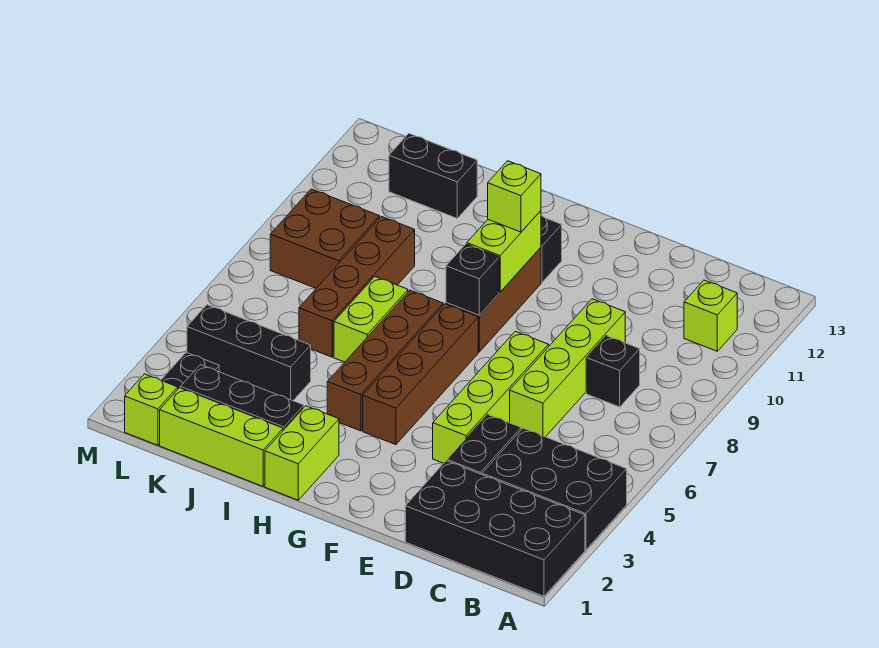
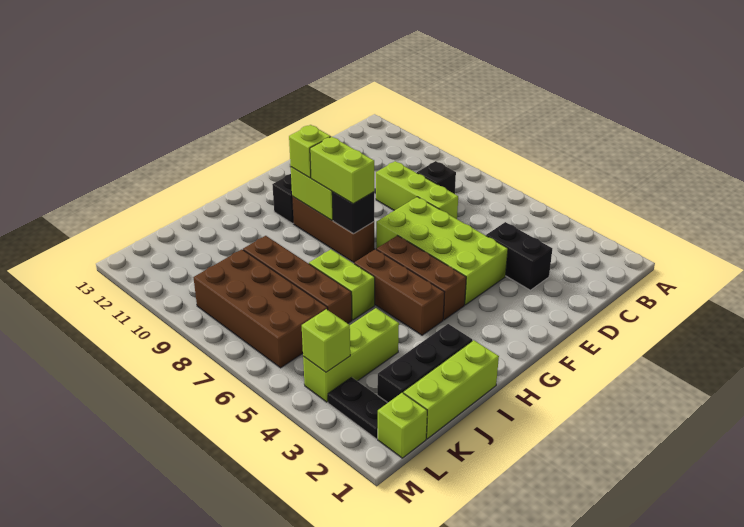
black brick A1:D2 level 1 -> none
black brick A3:C4 level 1 -> none
lime brick B11 level 1 -> lime brick L4 level 2
lime brick D6:D9 level 1 -> lime brick D7:D9 level 1
lime brick E4:E7 level 1 -> lime brick E4:F7 level 1
brown brick G4:G7 level 1 -> brown brick G4:G6 level 1
lime brick H1:H2 level 1 -> lime brick G8:G9 level 3
brown brick H4:H7 level 1 -> brown brick H4:H6 level 1
black brick J4:L4 level 1 -> lime brick J4:L4 level 1
black brick J12:K12 level 1 -> none
brown brick K8:L9 level 1 -> brown brick K6:L9 level 1

